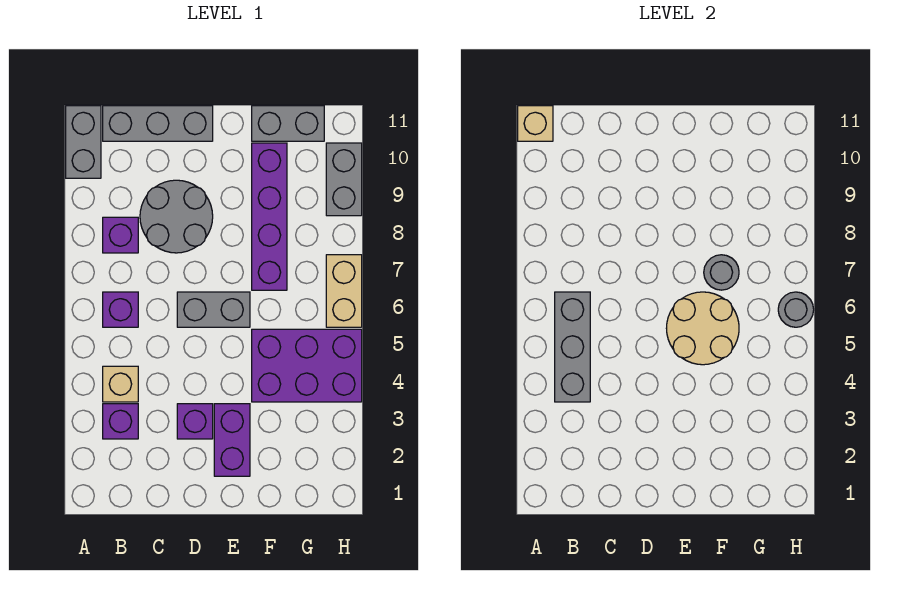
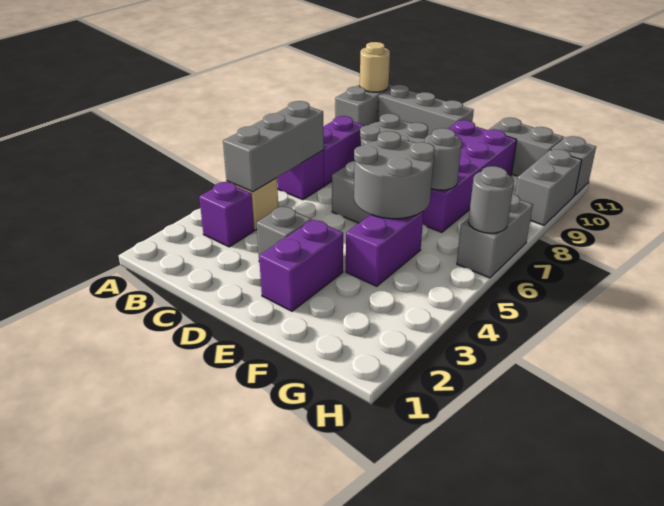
tan brick A11 level 2 -> tan round brick A11 level 2
purple brick B8 level 1 -> purple brick B7:B8 level 1
purple brick D3 level 1 -> grey brick D3 level 1
tan round brick E5:F6 level 2 -> grey round brick E5:F6 level 2
purple brick F4:H5 level 1 -> purple brick F4:F5 level 1
purple brick F7:F10 level 1 -> purple brick E7:F10 level 1
tan brick H6:H7 level 1 -> grey brick H6:H7 level 1
none -> grey brick H11 level 1

